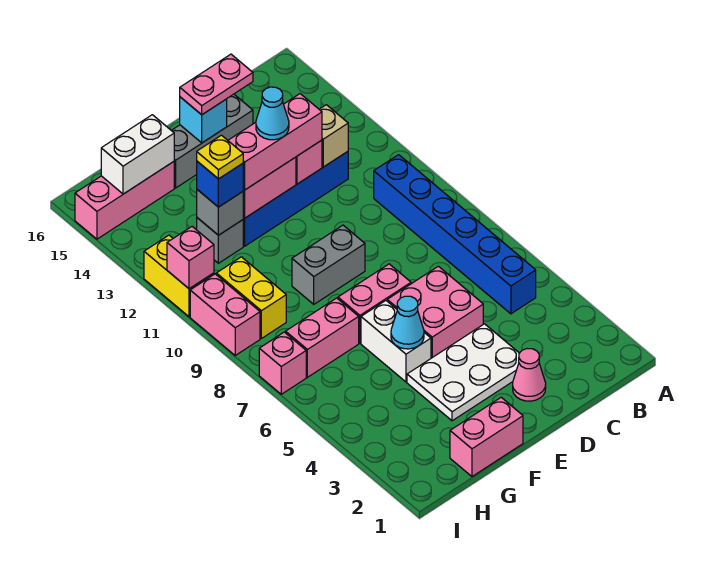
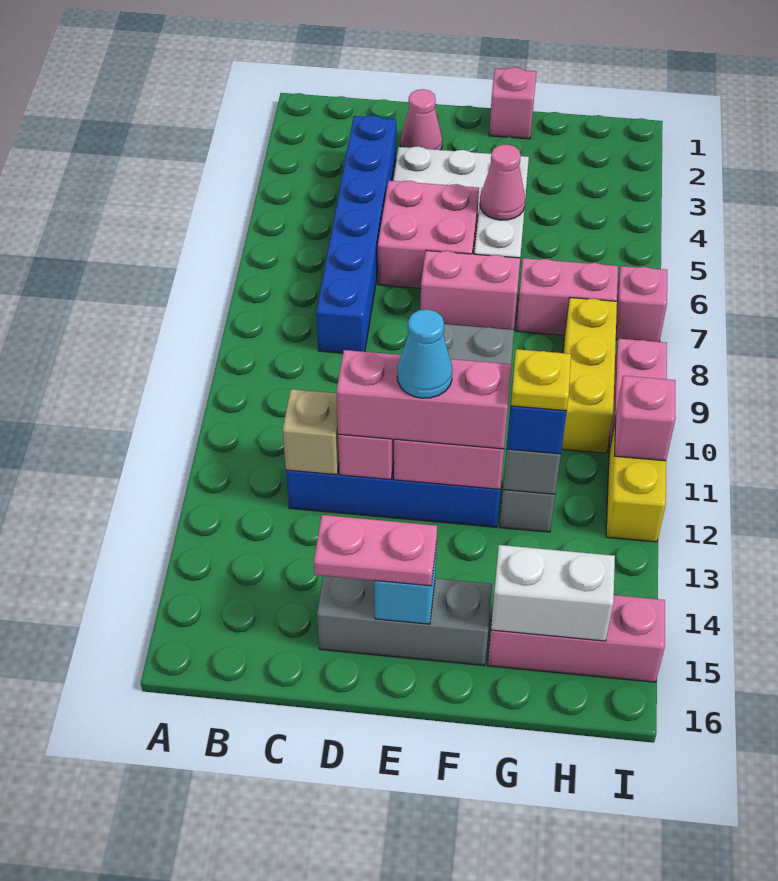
blue brick B5:B10 level 1 -> blue brick C3:C8 level 1
pink brick F1:G1 level 1 -> pink brick F1 level 1
cyan cone F5 level 2 -> pink cone F5 level 2
yellow brick H9:H10 level 1 -> yellow brick H8:H10 level 1

